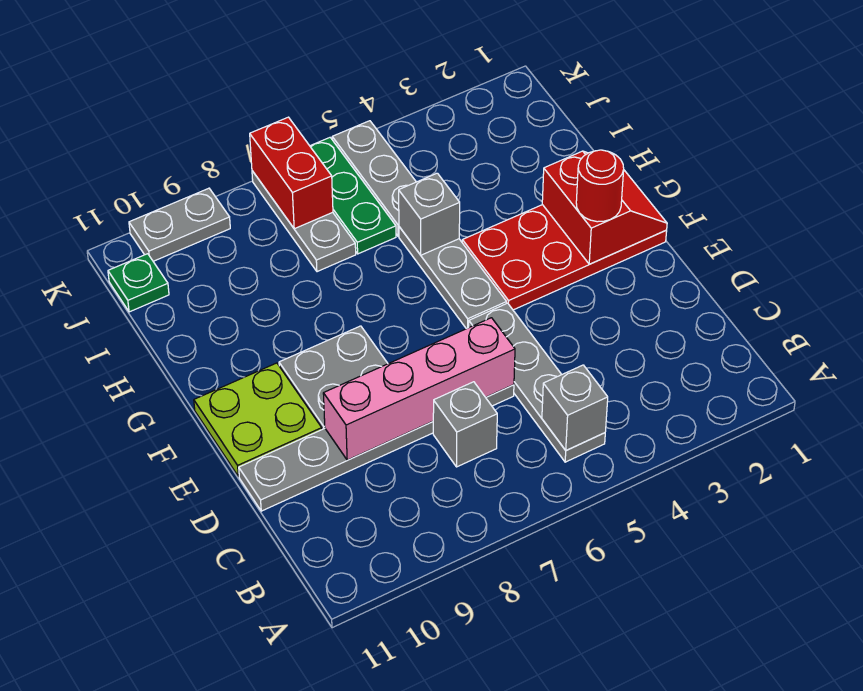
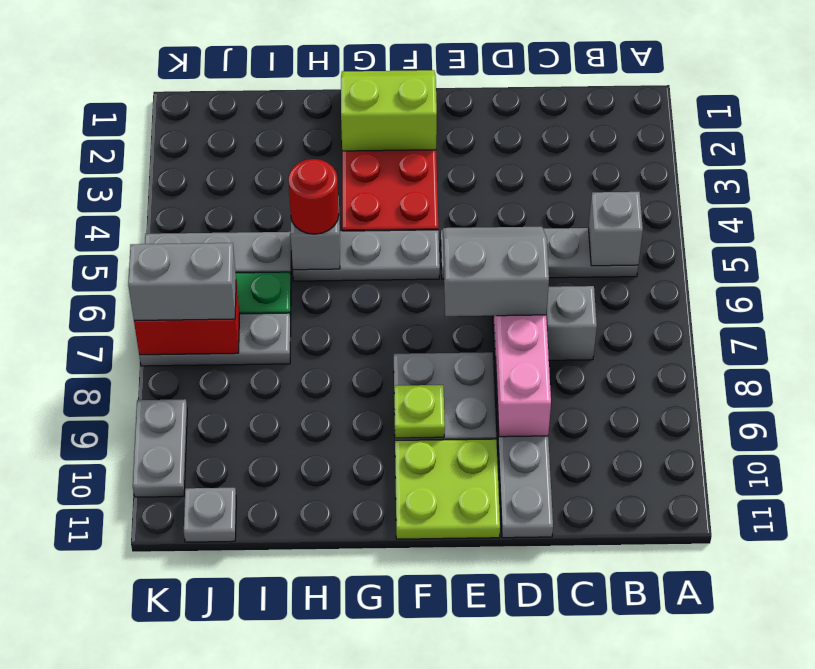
none -> grey slope D6:E7 level 3 top 7
red slope F1:G2 level 2 top 2 -> lime slope F1:G2 level 2 top 2
red round brick F2 level 3 -> red round brick H5 level 3
none -> lime plate F9 level 2
none -> grey brick J7:K7 level 3
green plate J11 level 1 -> grey plate J11 level 1

